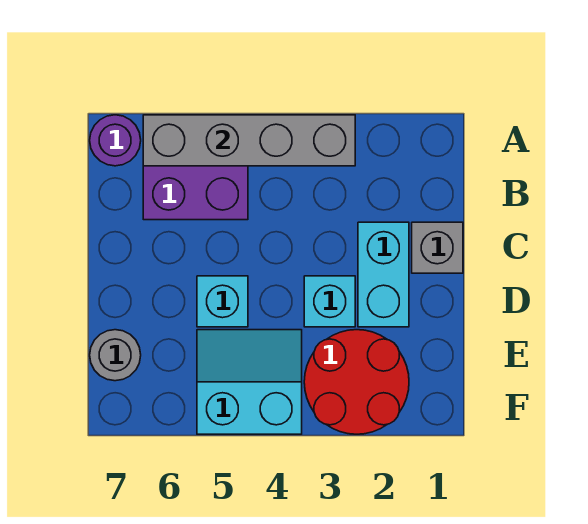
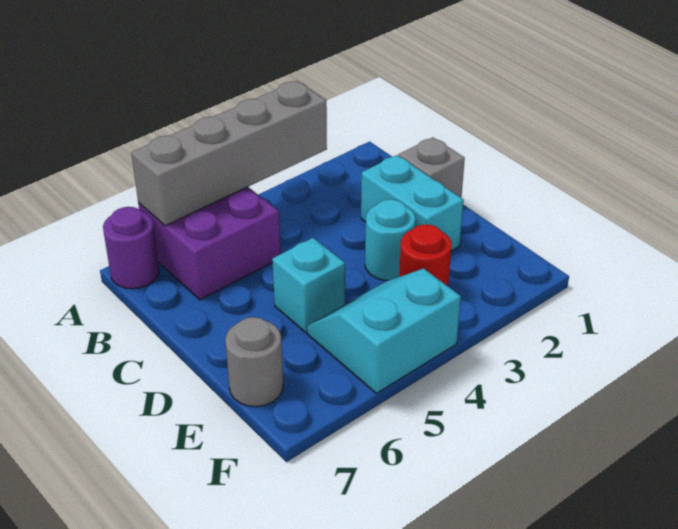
cyan brick D3 level 1 -> cyan round brick D3 level 1
red round brick E2:F3 level 1 -> red round brick E3 level 1

